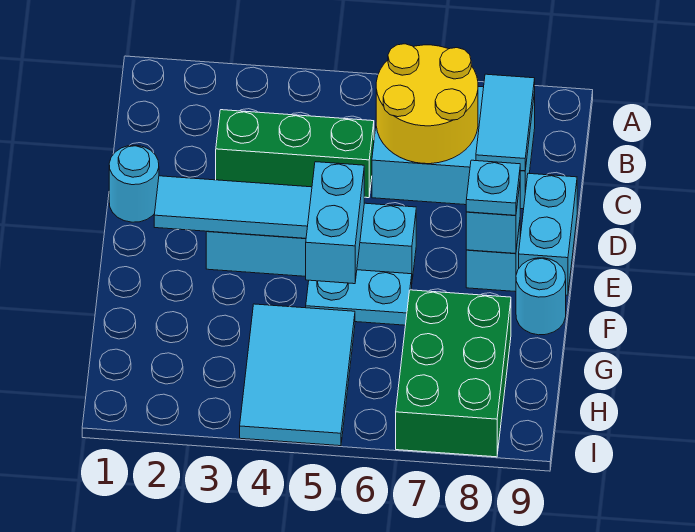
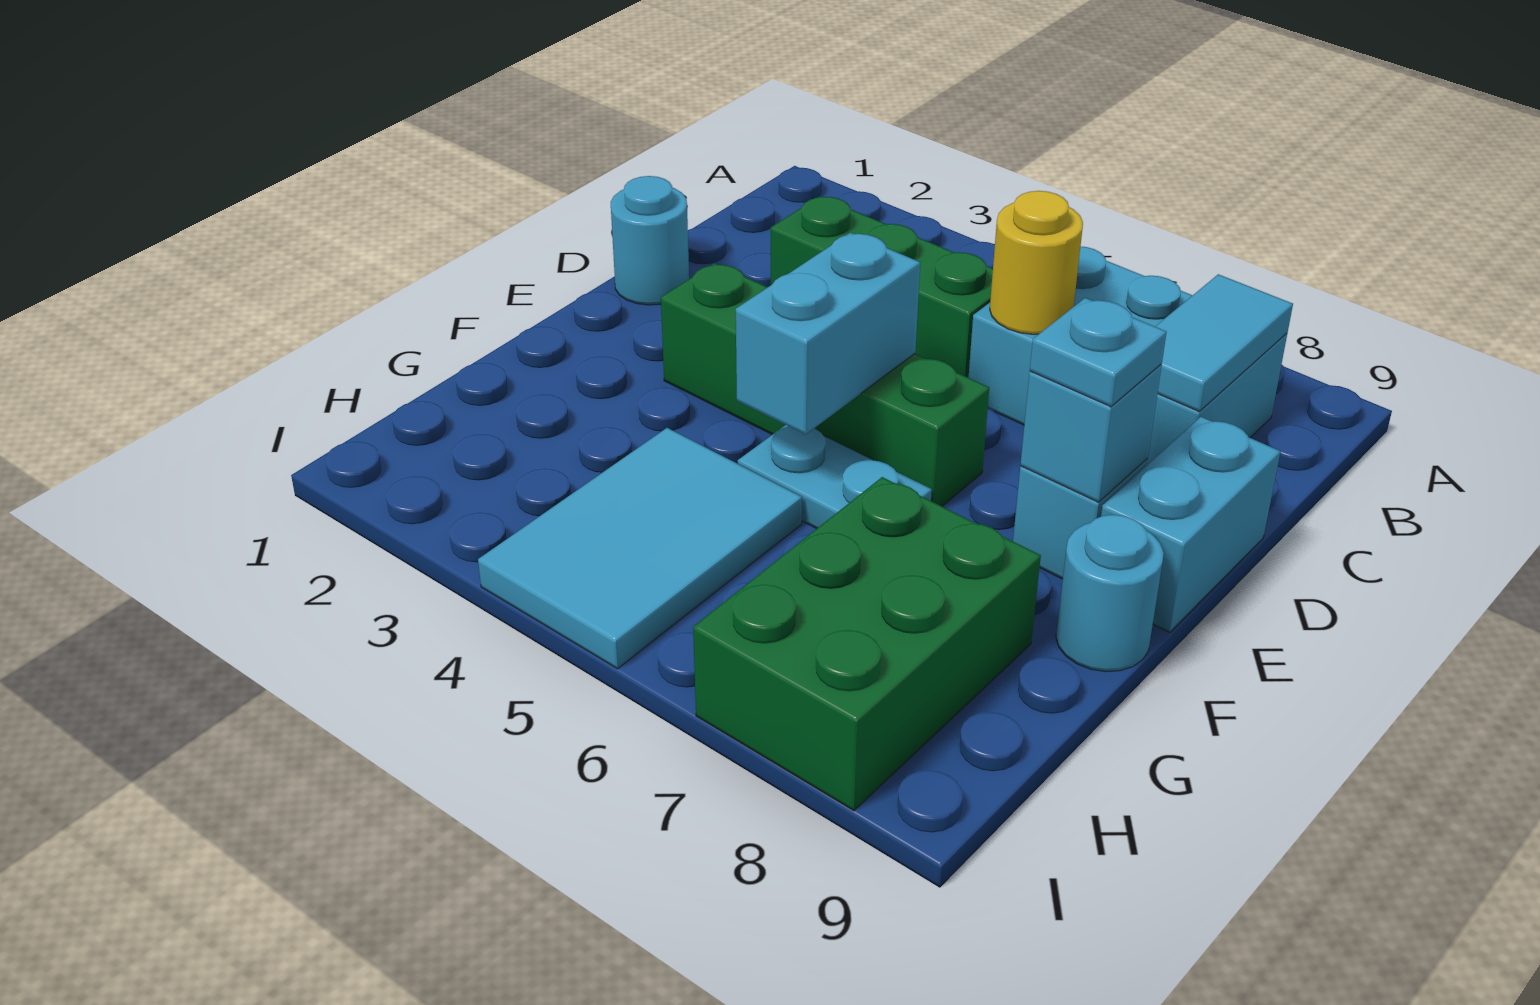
yellow round brick B6:C7 level 2 -> yellow round brick C6 level 2
cyan tile E2:E4 level 2 -> none
cyan brick E3:E6 level 1 -> green brick E3:E6 level 1

